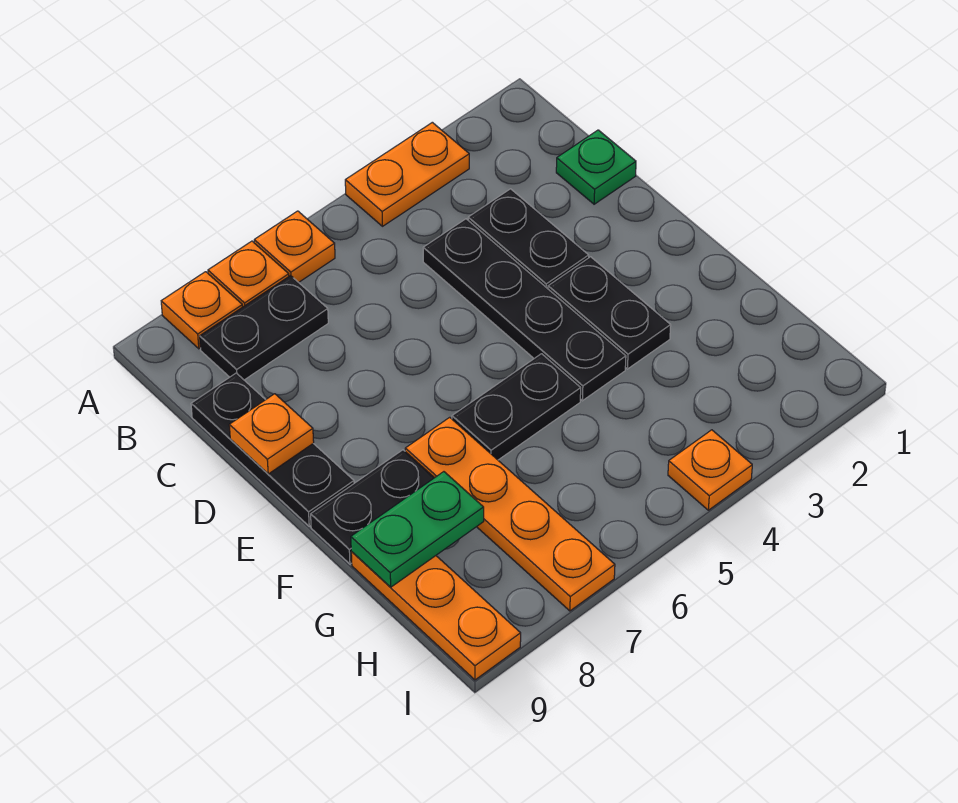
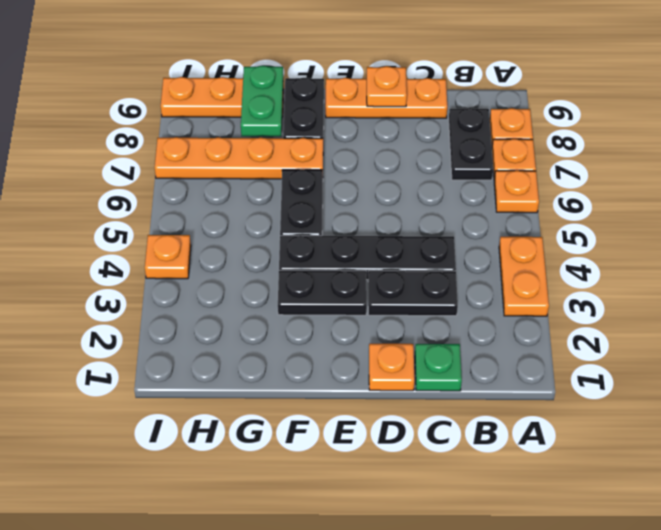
black plate C9:E9 level 1 -> orange plate C9:E9 level 1
none -> orange plate D1 level 1

